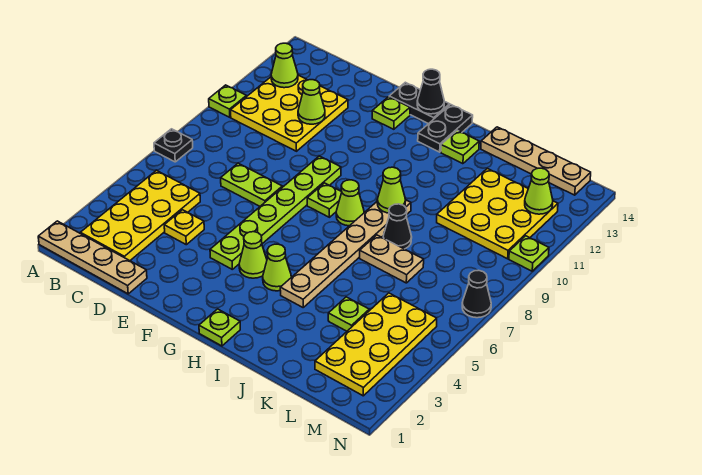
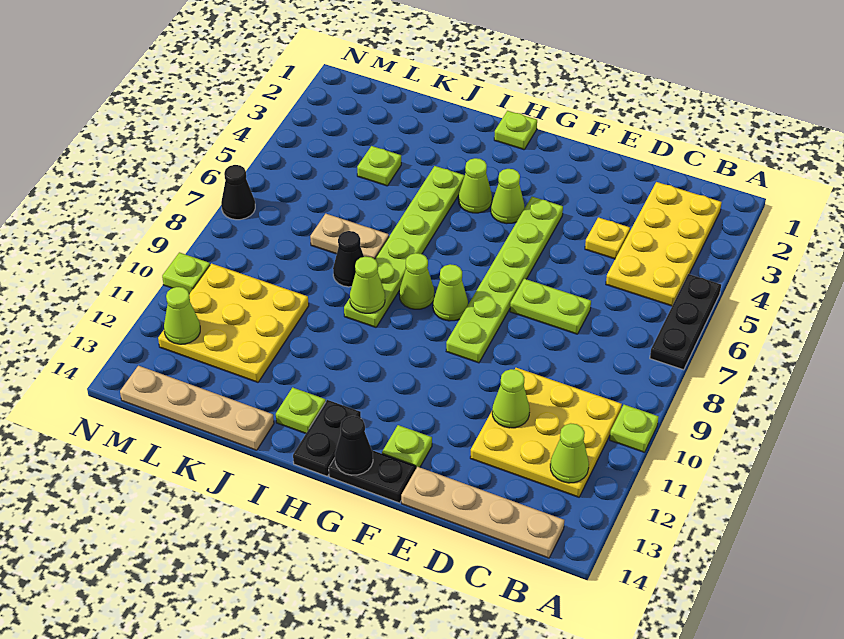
tan plate A1:D1 level 1 -> tan plate B14:E14 level 1
black plate A7 level 1 -> black plate A5:A7 level 1
lime plate G8 level 1 -> lime cone G8 level 1
tan plate I4:I9 level 1 -> lime plate I4:I9 level 1
yellow plate L2:M5 level 1 -> none

